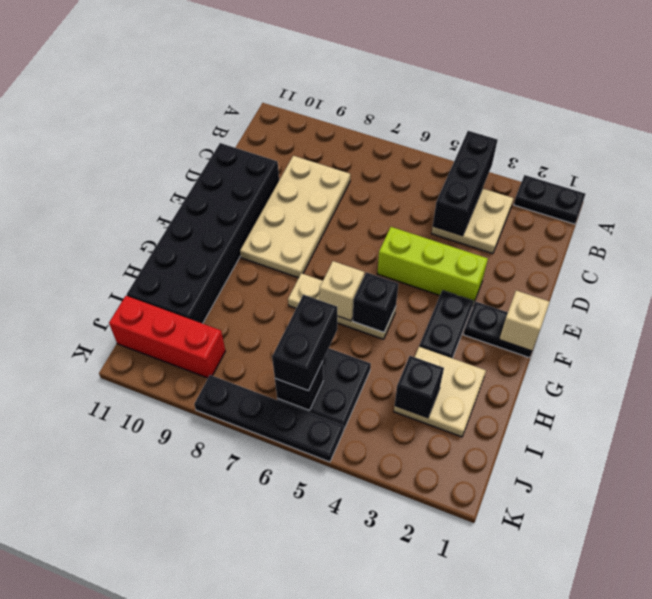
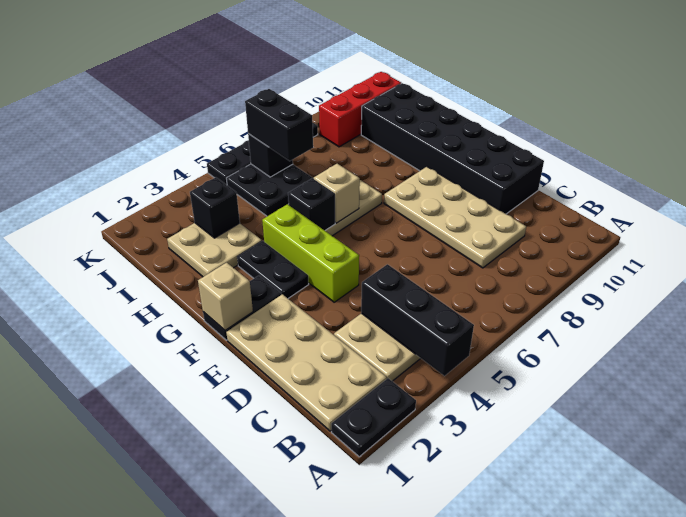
none -> tan plate B1:E2 level 1
lime brick E3:E5 level 1 -> lime brick E4:G4 level 1

